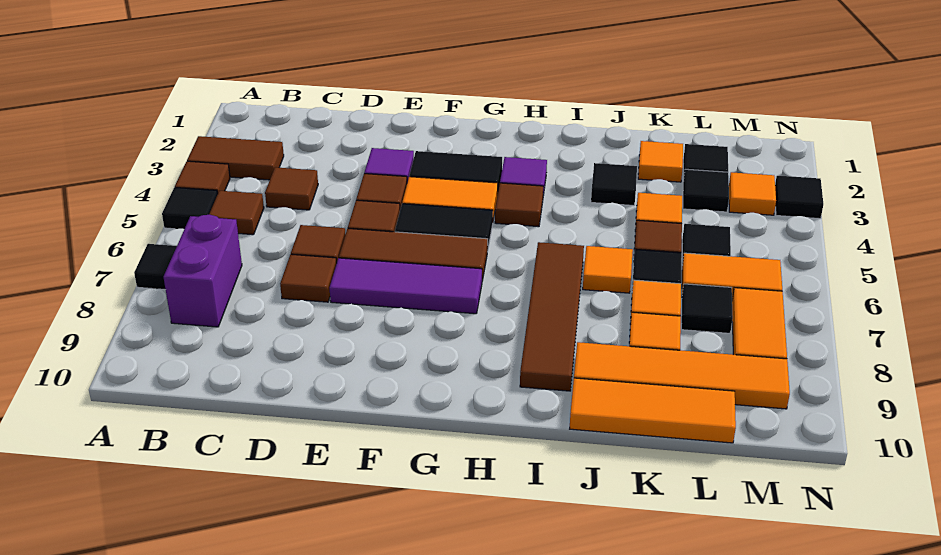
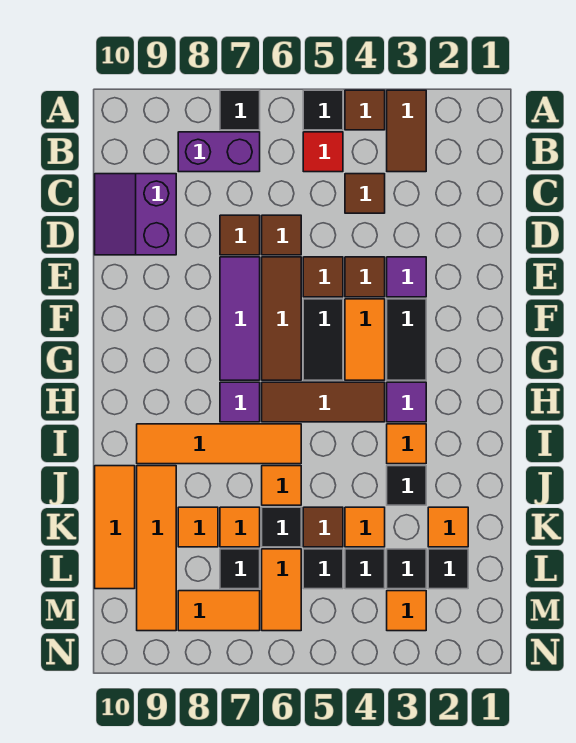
brown tile B5 level 1 -> red tile B5 level 1
none -> purple slope C9:D10 level 1 top 9
brown tile H4 level 1 -> brown tile H4:H6 level 1
none -> purple tile H7 level 1
none -> orange tile I3 level 1
brown tile I6:I9 level 1 -> orange tile I6:I9 level 1
black tile N3 level 1 -> black tile L4 level 1

